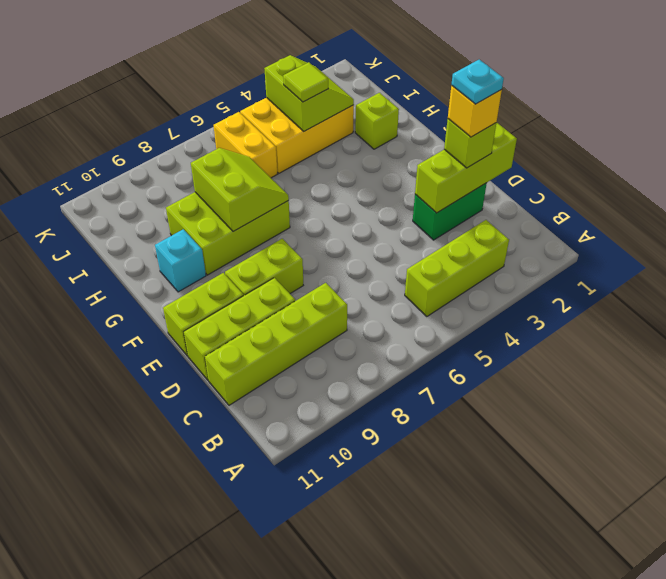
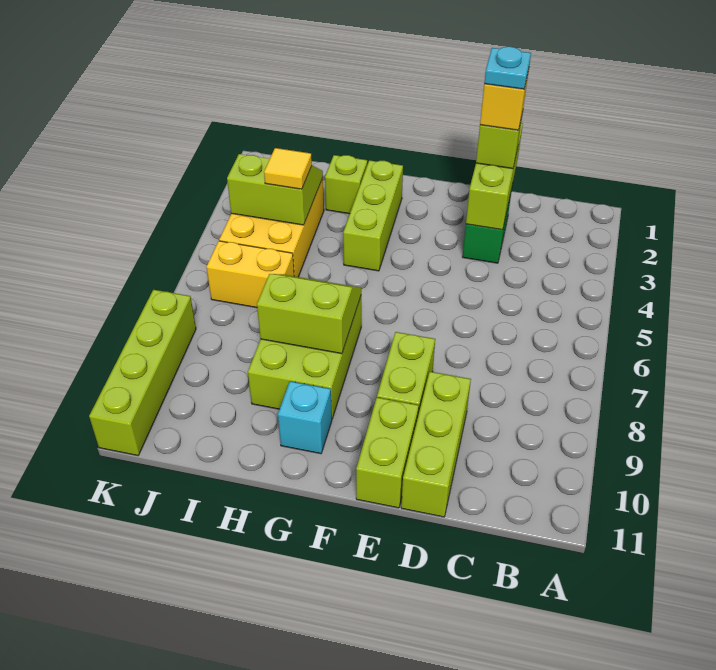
lime brick B3:B5 level 1 -> lime brick G2:G4 level 1
lime brick C8:C11 level 1 -> lime brick K8:K11 level 1
lime tile I4 level 3 -> yellow tile I4 level 3

